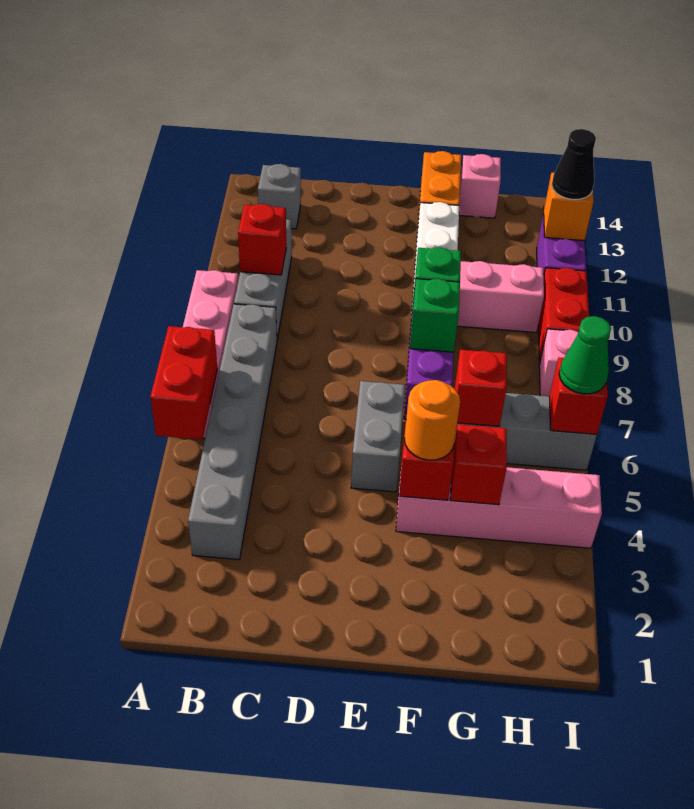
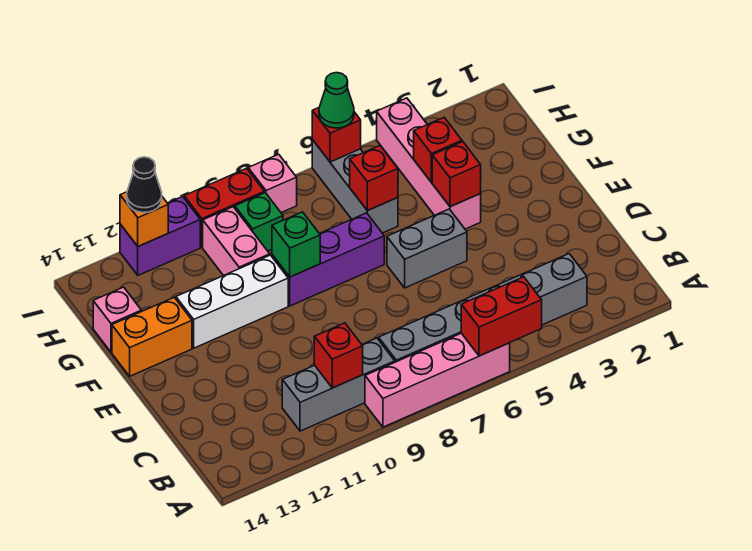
grey brick B13 level 1 -> none
orange round brick F4 level 3 -> none
green brick F8 level 2 -> green brick H9 level 1

